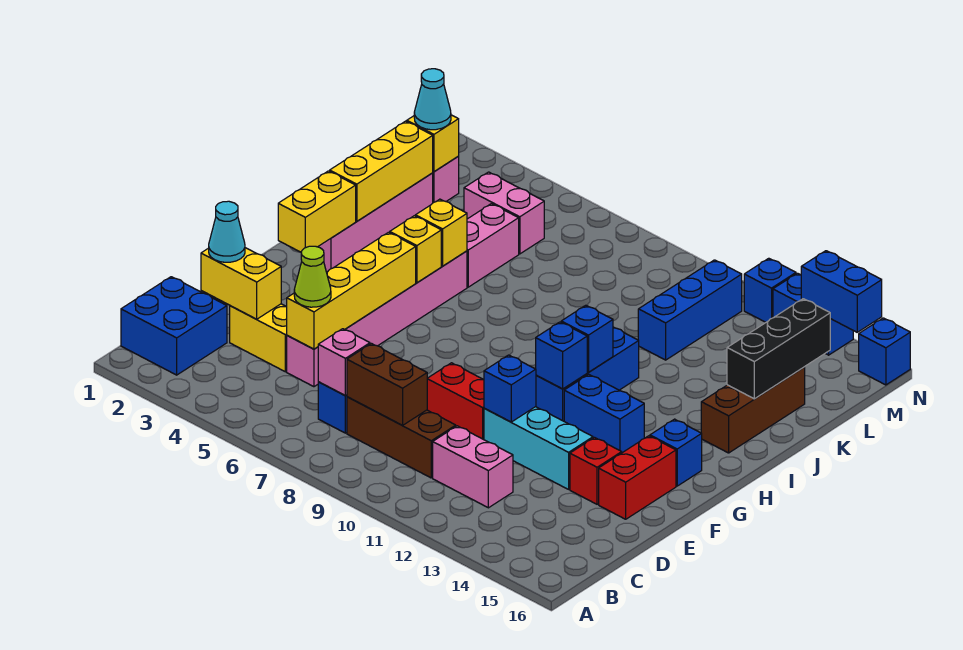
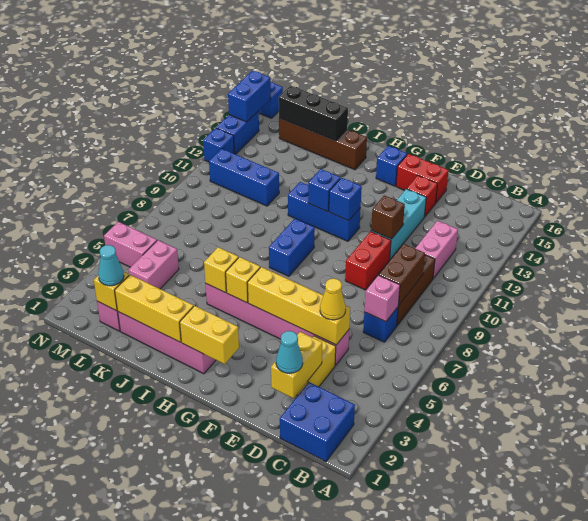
lime cone D5 level 3 -> yellow cone D5 level 3
blue brick E11 level 2 -> brown brick E11 level 2
blue brick G12:G13 level 1 -> blue brick H8:H9 level 1
brown brick I15:K15 level 1 -> brown brick I15:L15 level 1
pink brick J5:K5 level 1 -> pink brick M5:N5 level 1

